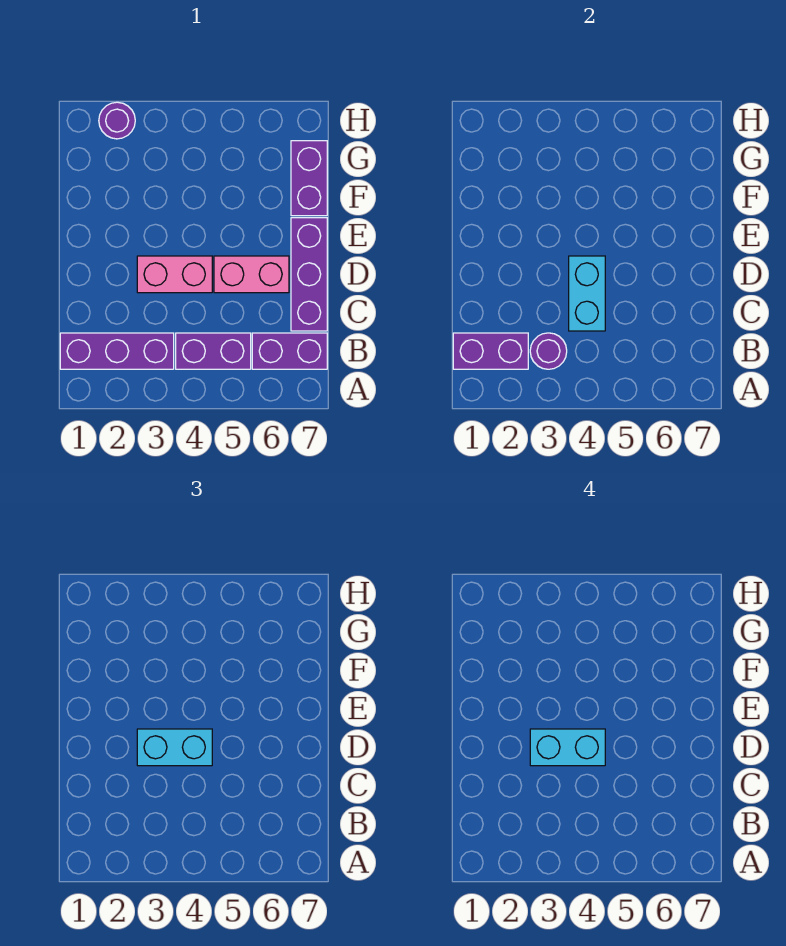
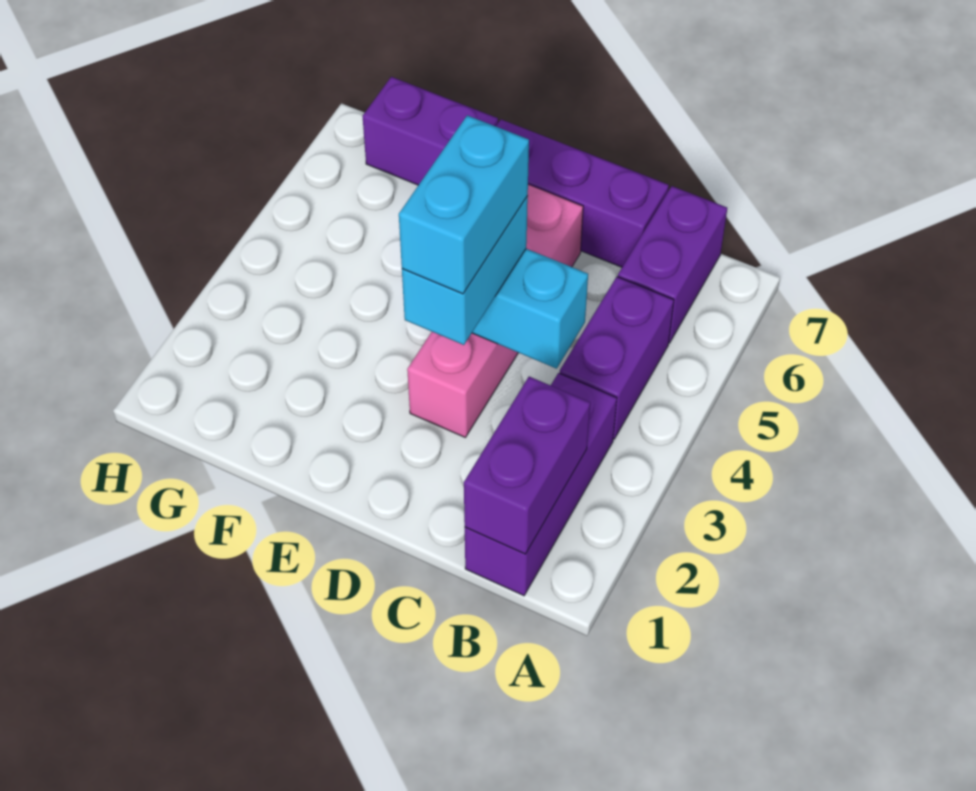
purple round brick B3 level 2 -> none
purple round brick H2 level 1 -> none

